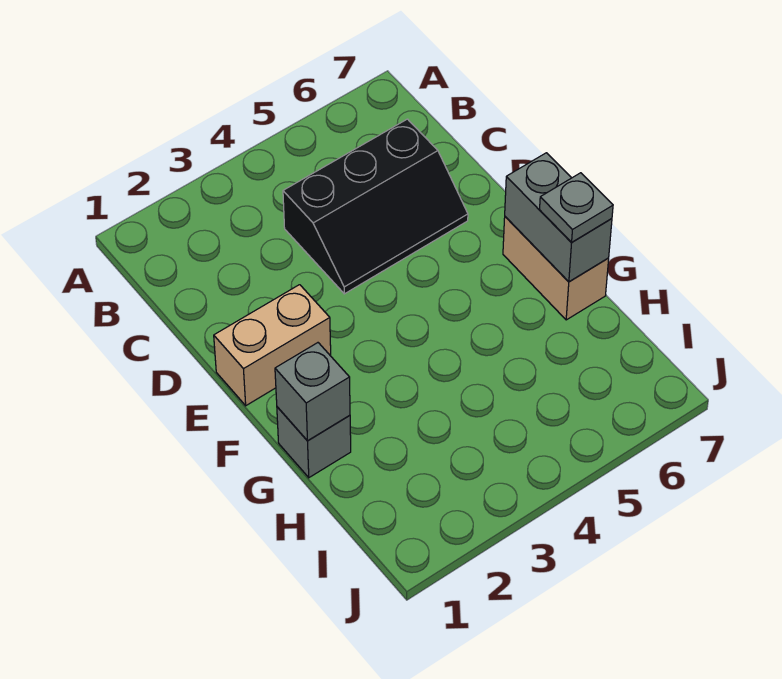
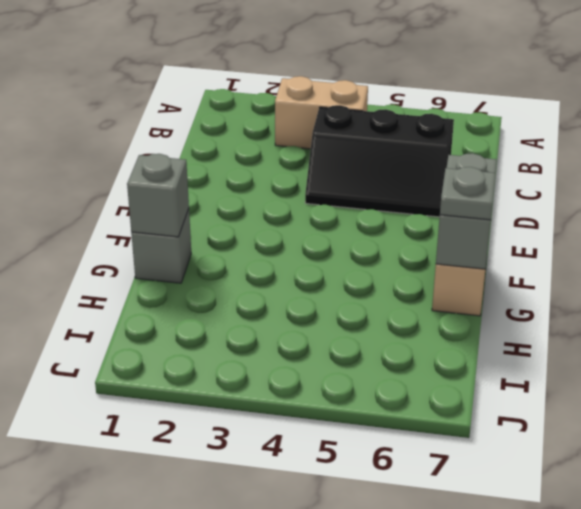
tan brick E1:E2 level 1 -> tan brick B3:B4 level 1

